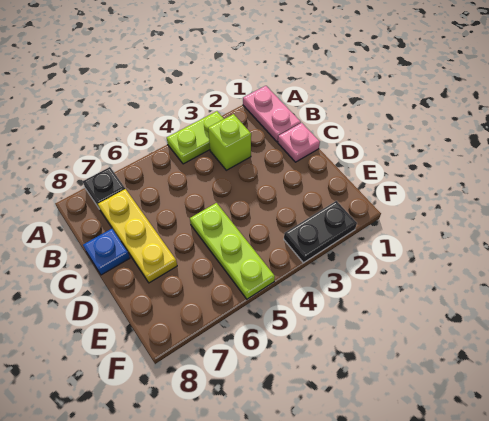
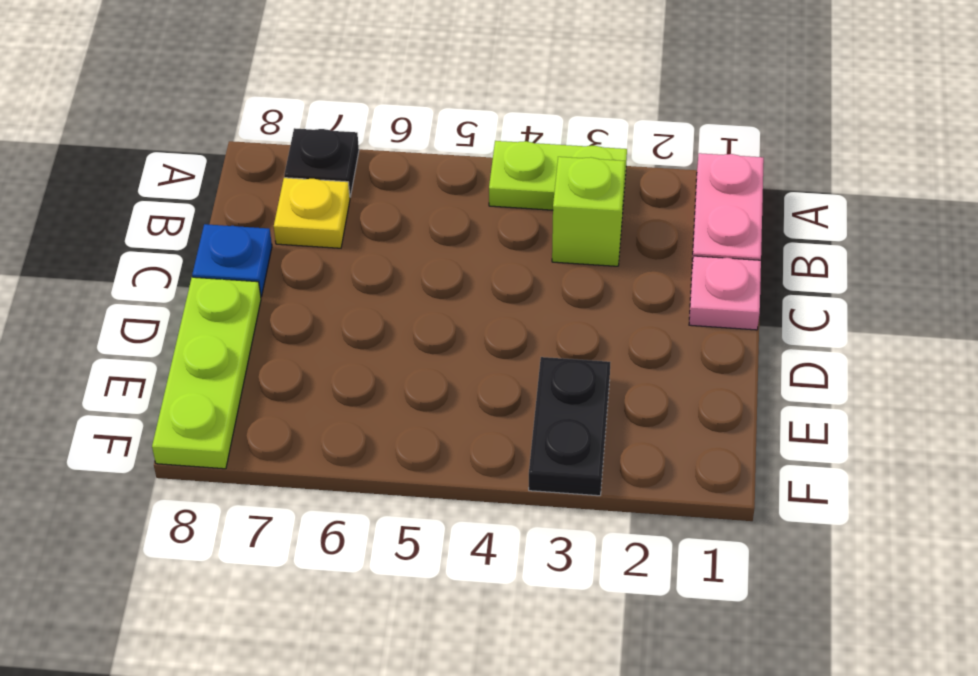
yellow plate B7:D7 level 1 -> yellow plate B7 level 1
lime plate D5:F5 level 1 -> lime plate D8:F8 level 1
black plate F2:F3 level 1 -> black plate E3:F3 level 1

